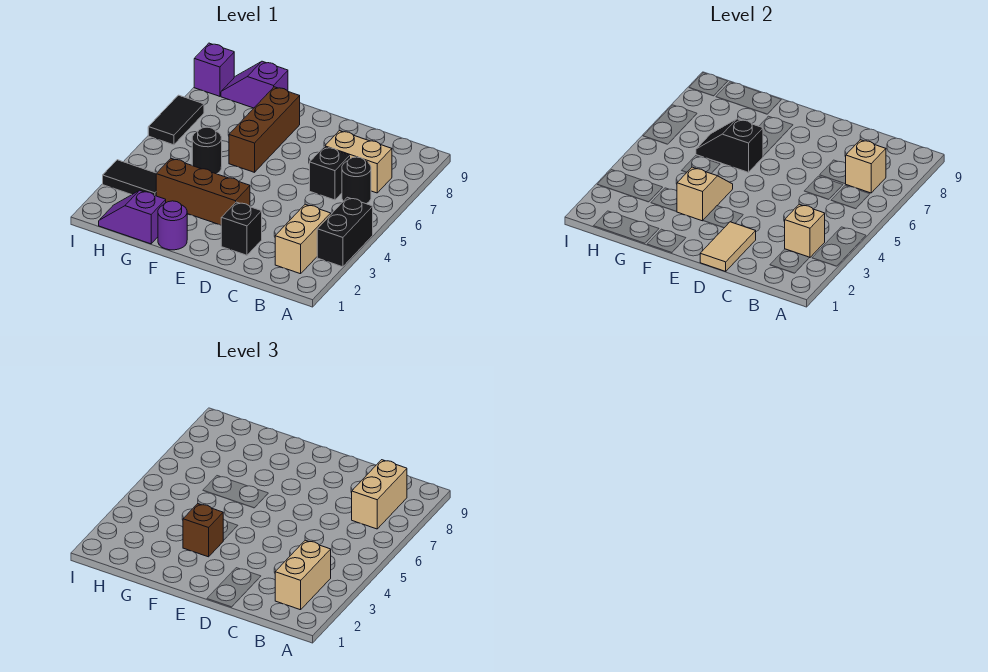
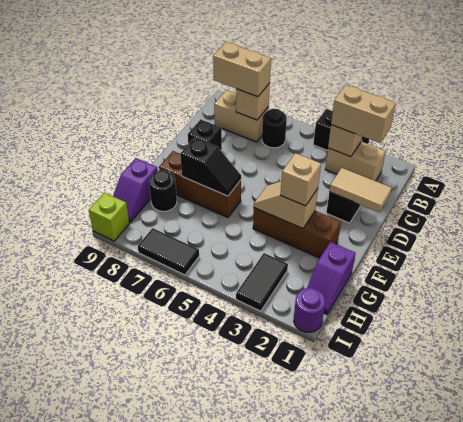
tan brick B7:C7 level 1 -> tan brick B7:B8 level 1
black brick C6 level 1 -> black brick D8 level 1
brown brick E3:G3 level 1 -> brown brick F2:F4 level 1
purple round brick F1 level 1 -> purple round brick I1 level 1
brown brick F3 level 3 -> tan brick F3 level 3
black slope F6:G6 level 2 top F -> black slope F6:F7 level 2 top 7
black round brick G5 level 1 -> black round brick G8 level 1
purple brick I9 level 1 -> lime brick I9 level 1

